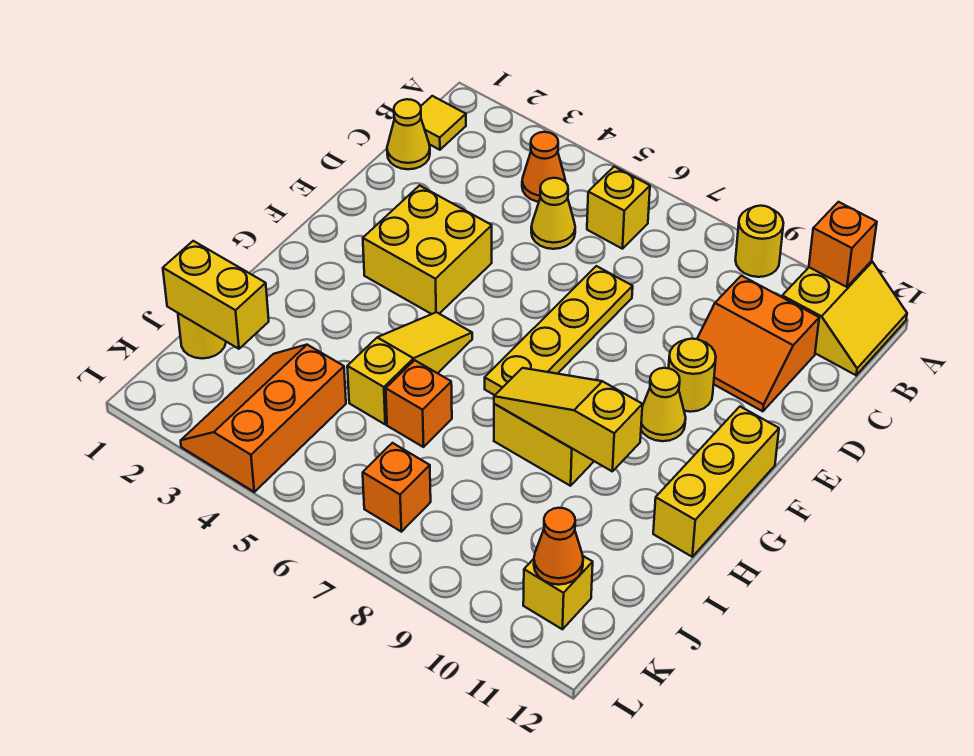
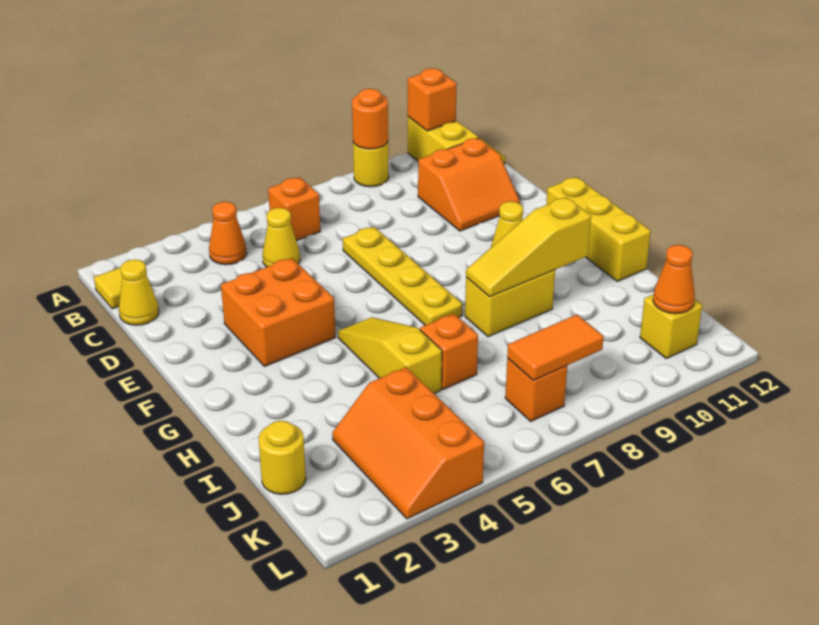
none -> orange round brick A9 level 2
yellow brick B6 level 1 -> orange brick B6 level 1
yellow brick E3:F4 level 1 -> orange brick E3:F4 level 1
yellow round brick E10 level 1 -> none
yellow brick J1:J2 level 2 -> none
none -> orange tile K7:K8 level 2

